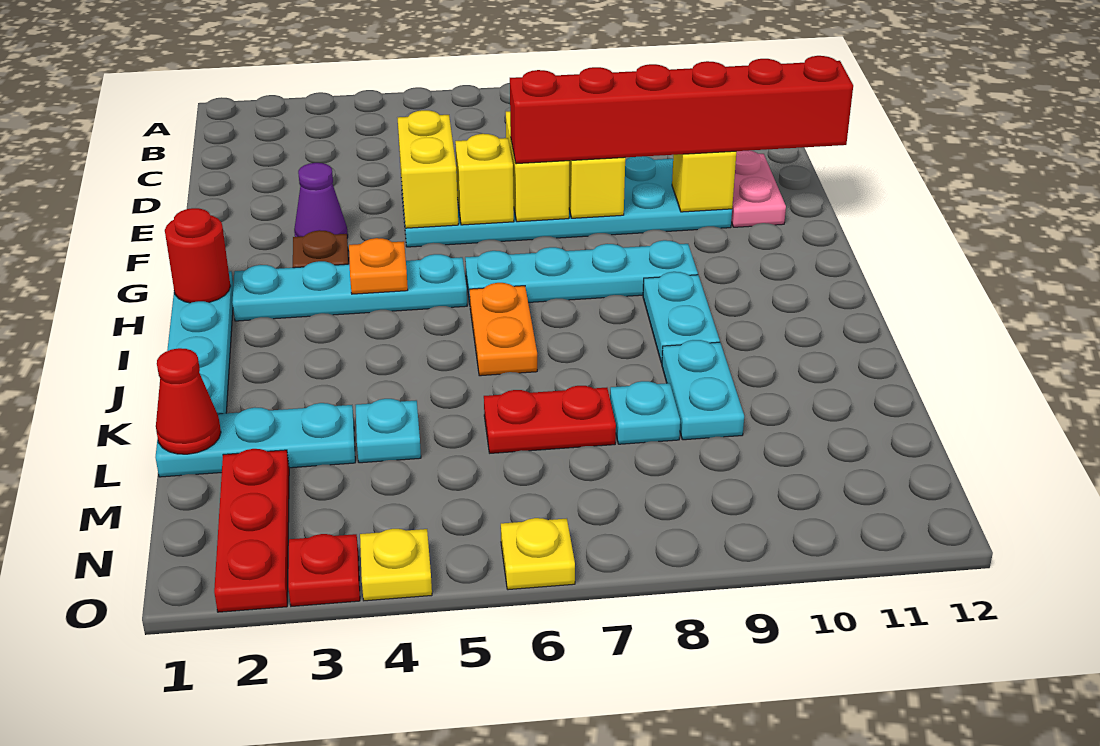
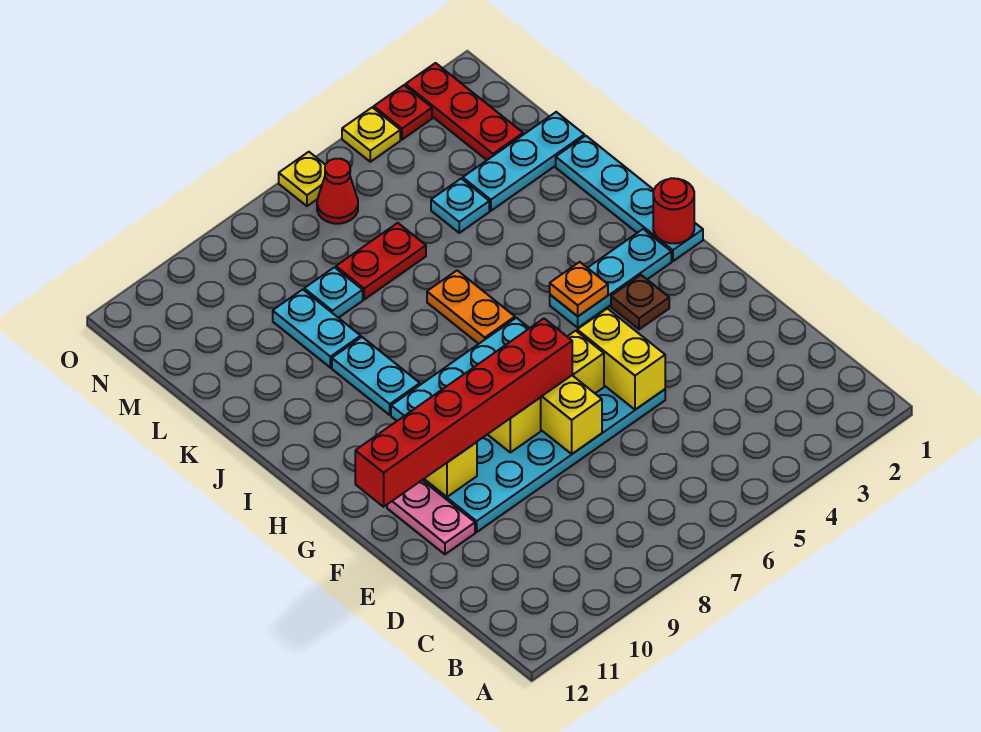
purple cone F3 level 1 -> none
cyan plate H2:H5 level 1 -> cyan plate H2:H4 level 1
red cone L1 level 2 -> red cone N6 level 1

